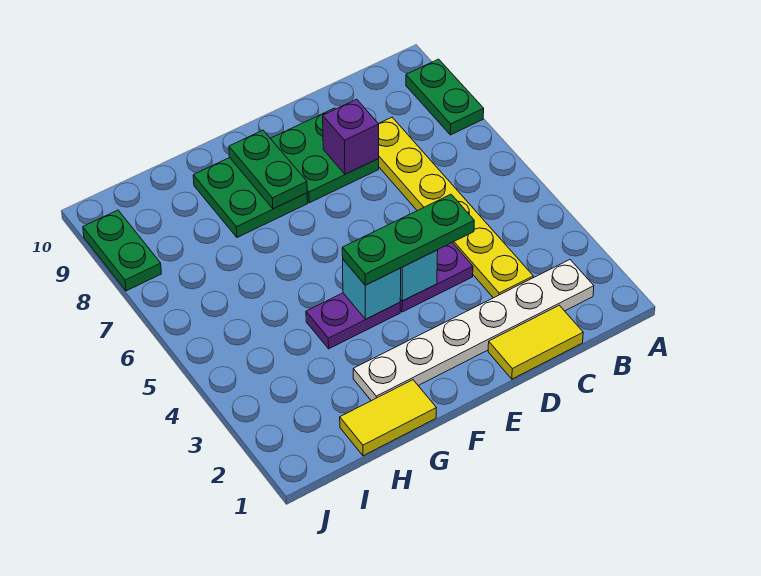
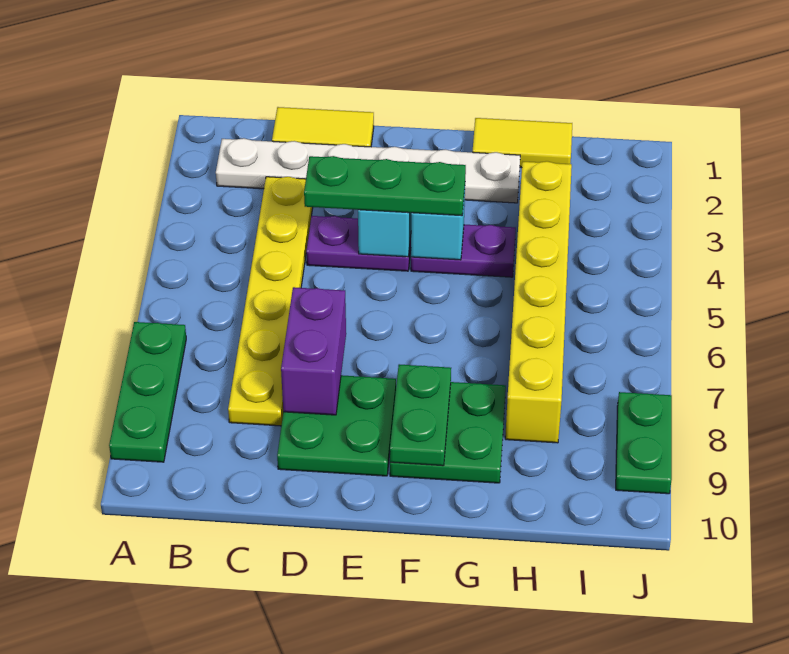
green plate A8:A9 level 1 -> green plate A7:A9 level 1
purple brick D8 level 2 -> purple brick D7:D8 level 2
none -> yellow brick H3:H8 level 1

